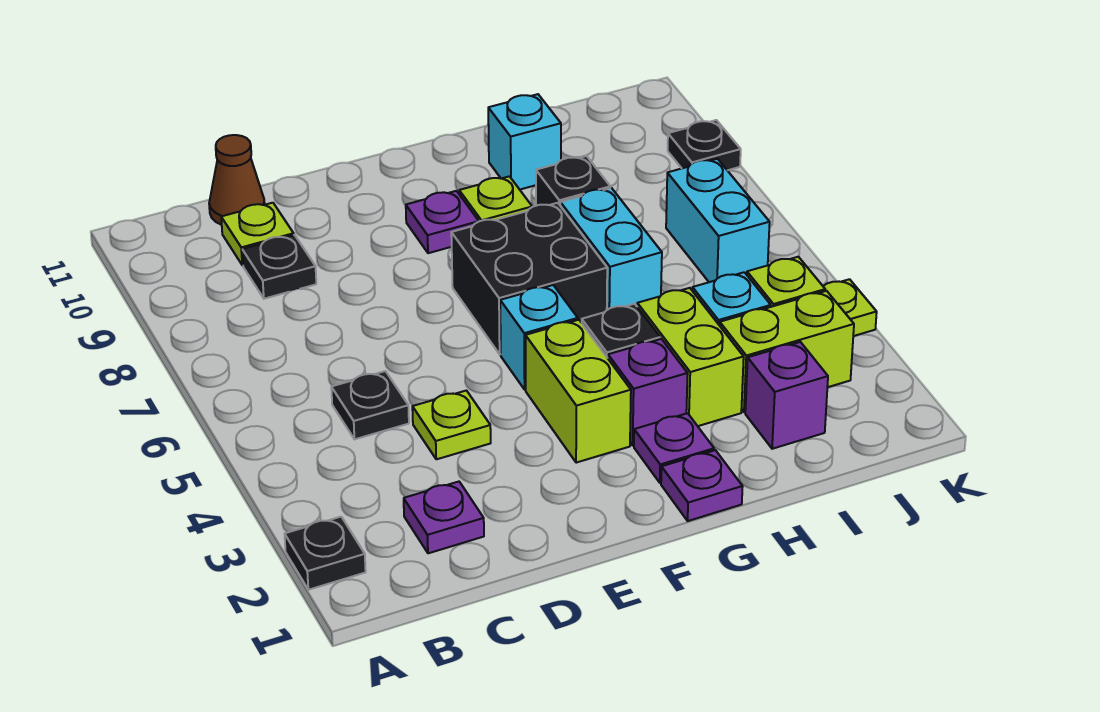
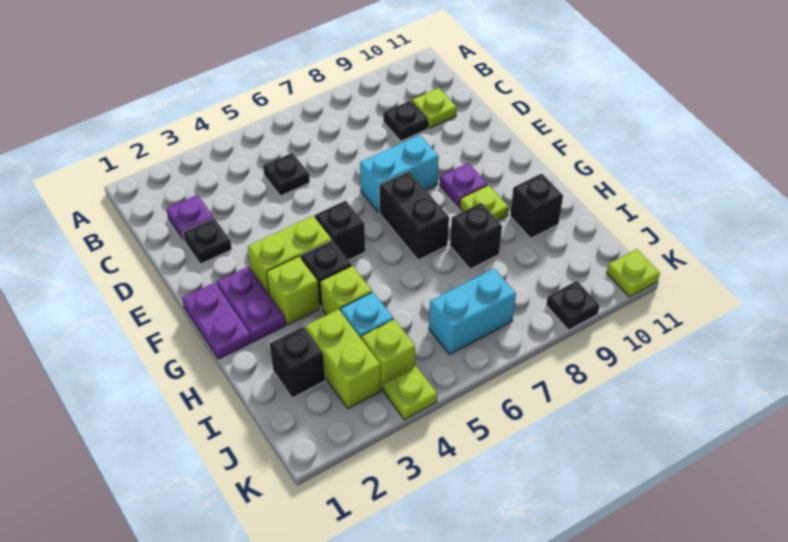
black plate A2 level 1 -> black plate D2 level 1
brown cone C11 level 1 -> none
lime plate D4 level 1 -> lime plate K11 level 1
cyan brick F5 level 1 -> black brick F5 level 1
black brick F6:G7 level 1 -> black brick F7:G7 level 1
purple plate G1 level 1 -> purple plate F1:G1 level 1
purple plate G2 level 1 -> purple plate F2:G2 level 1
purple brick G3 level 1 -> lime brick G3 level 1
lime brick H3:H4 level 1 -> lime brick H4 level 1
cyan brick H6:H7 level 1 -> cyan brick E7:E8 level 1
cyan brick H10 level 1 -> black brick H10 level 1
purple brick I2 level 1 -> black brick I2 level 1

